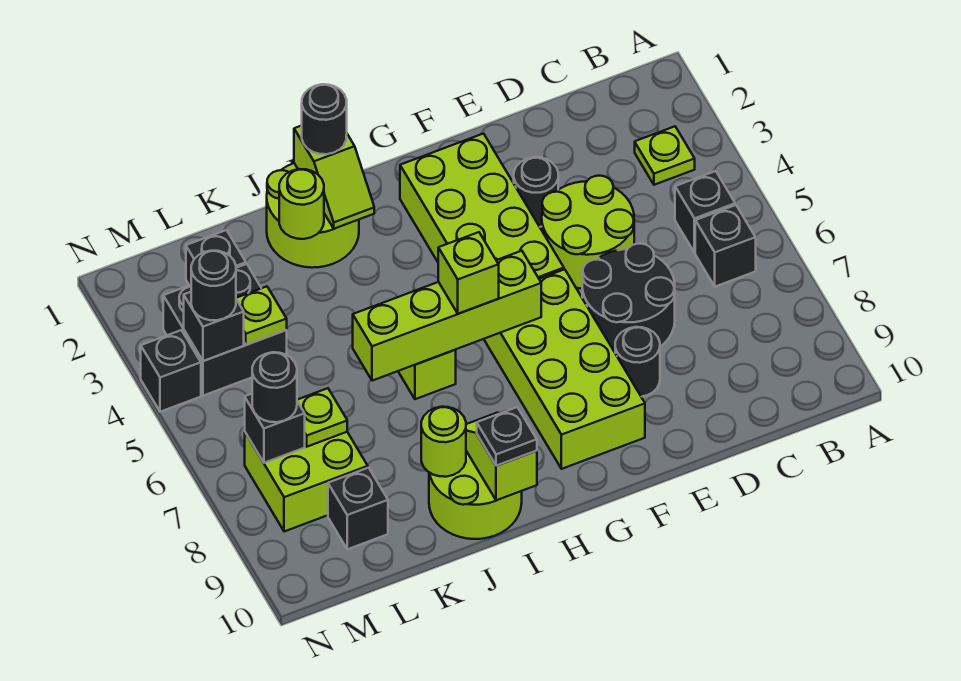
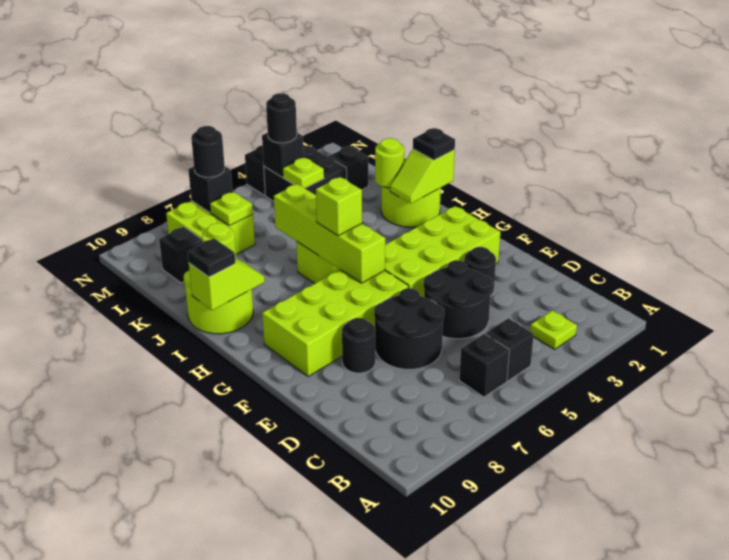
lime round brick D4:E5 level 1 -> black round brick D4:E5 level 1
black round brick I1 level 3 -> black plate I1 level 3

